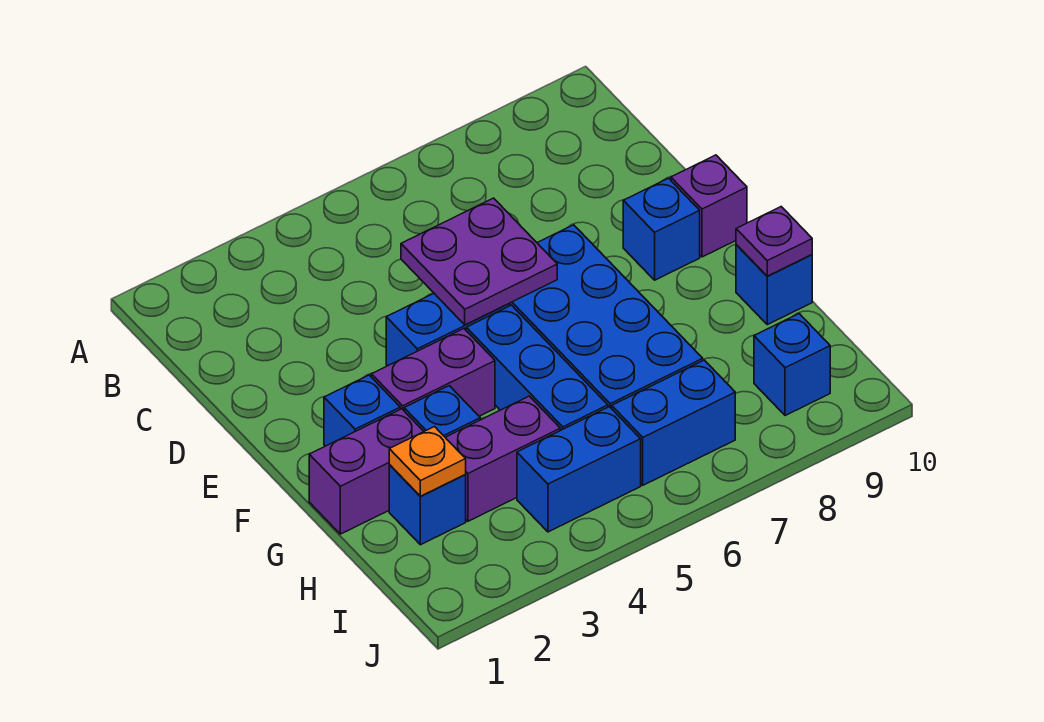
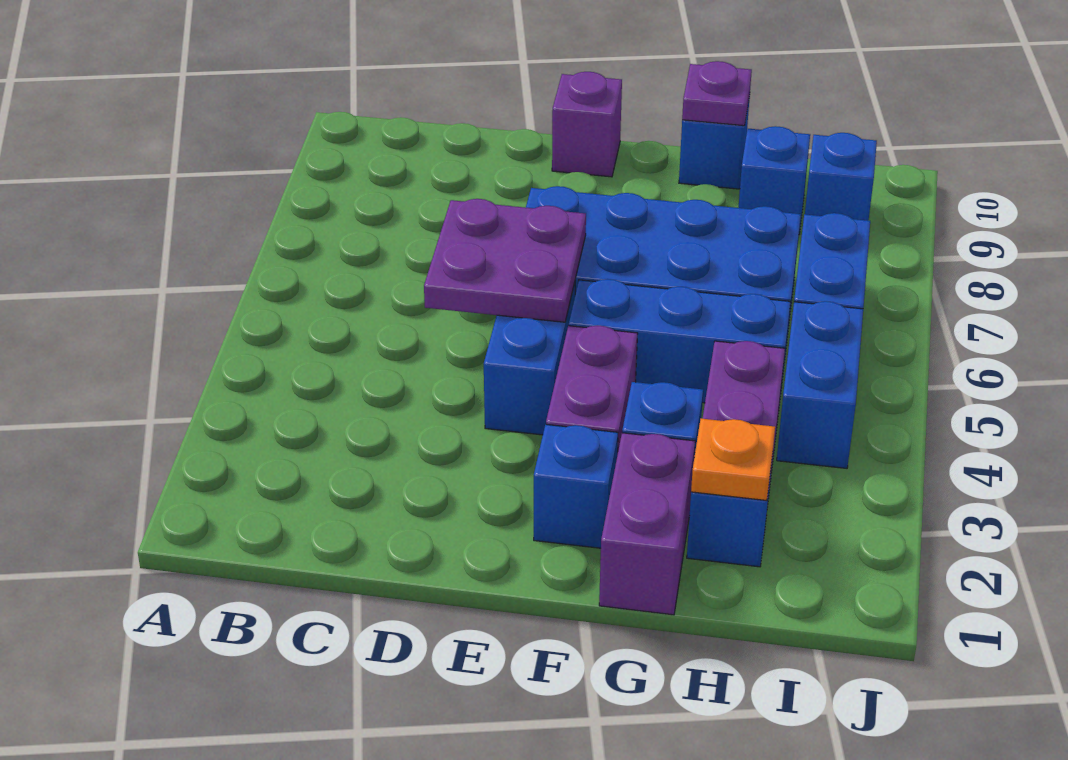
blue brick E9 level 1 -> blue brick H9 level 1

